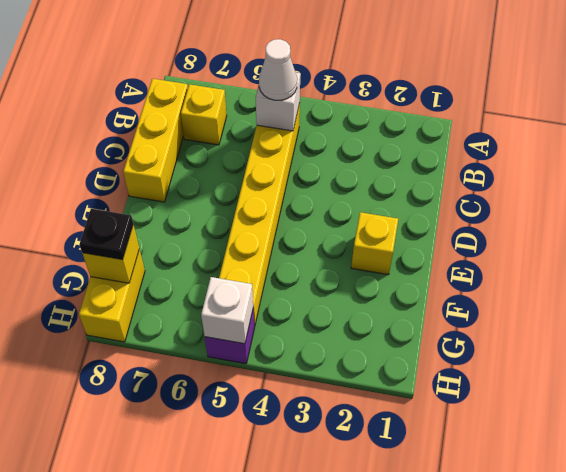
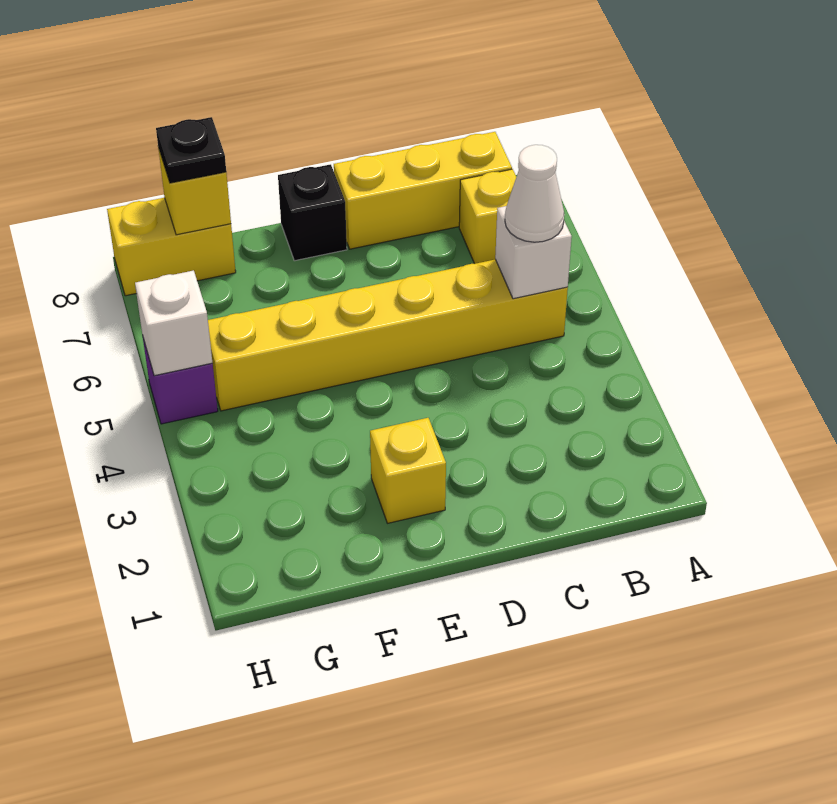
none -> black brick E8 level 1

